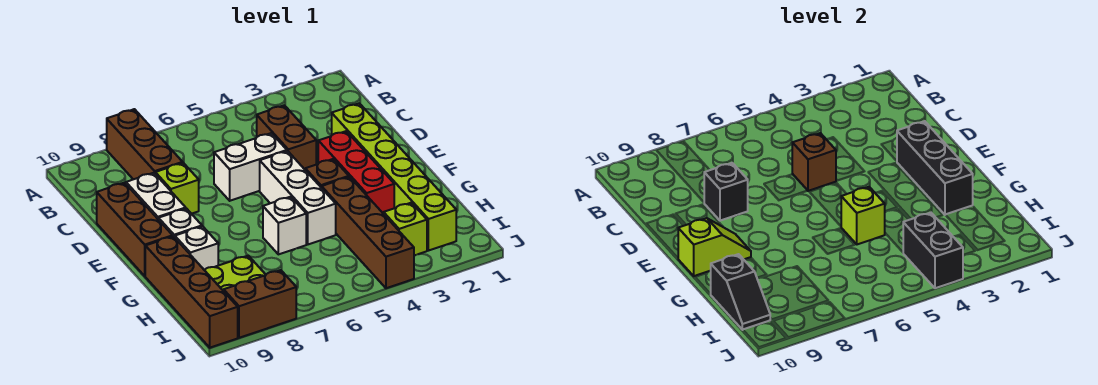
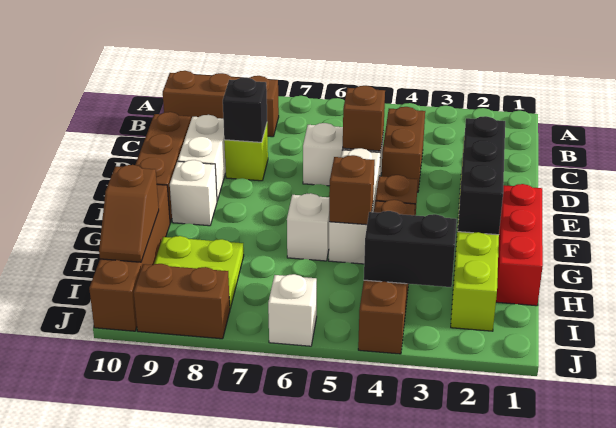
brown brick A8:C8 level 1 -> brown brick B8:B10 level 1
red brick E3:G3 level 1 -> red brick F1:H1 level 1
lime slope F9:F10 level 2 top 10 -> none
lime brick G5 level 2 -> brown brick G5 level 2
white brick G9 level 1 -> white brick J6 level 1
black slope H10:I10 level 2 top H -> brown slope H10:I10 level 2 top H
lime brick I3 level 1 -> none
black brick I4:J4 level 2 -> black brick I3:I4 level 2

